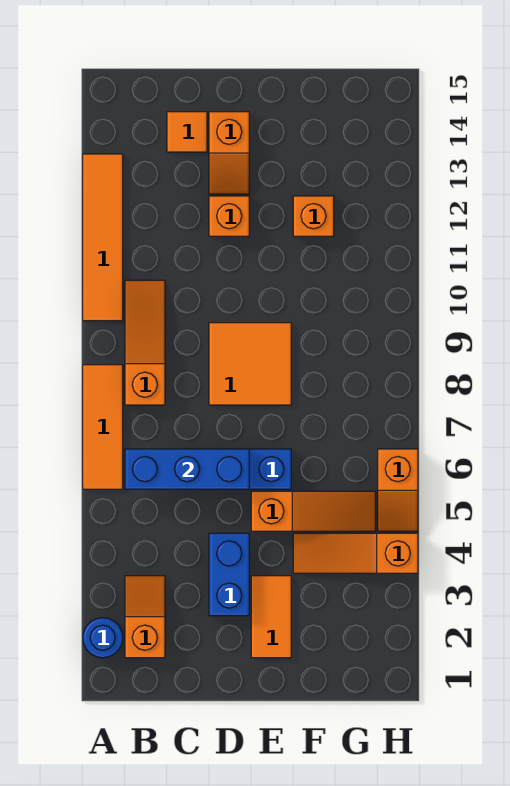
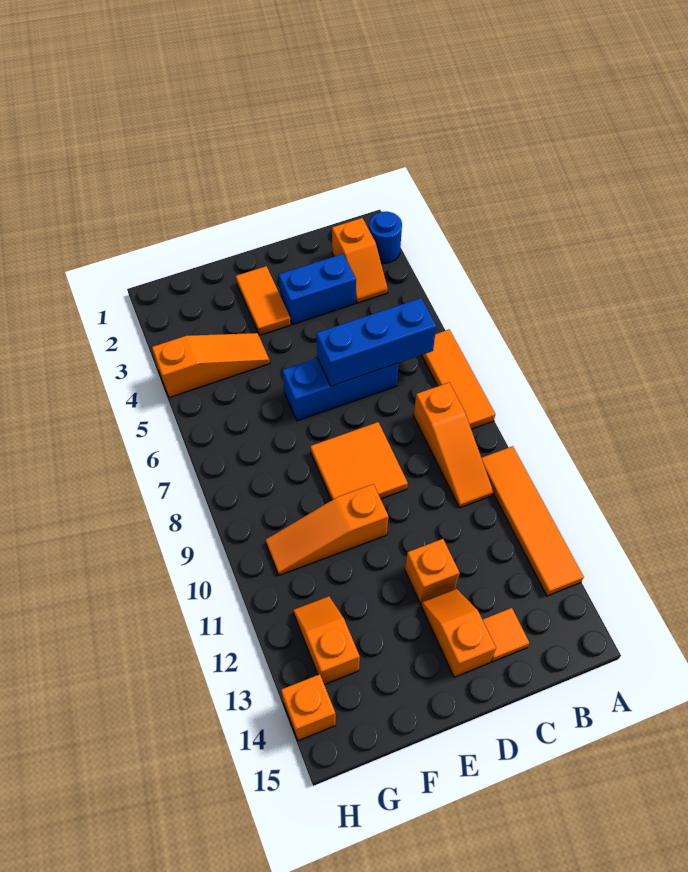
blue brick D3:D4 level 1 -> blue brick C3:D3 level 1
orange slope E5:G5 level 1 top E -> orange slope E10:G10 level 1 top E
orange brick F12 level 1 -> orange brick H14 level 1
orange slope H5:H6 level 1 top 6 -> orange slope G12:G13 level 1 top 13

